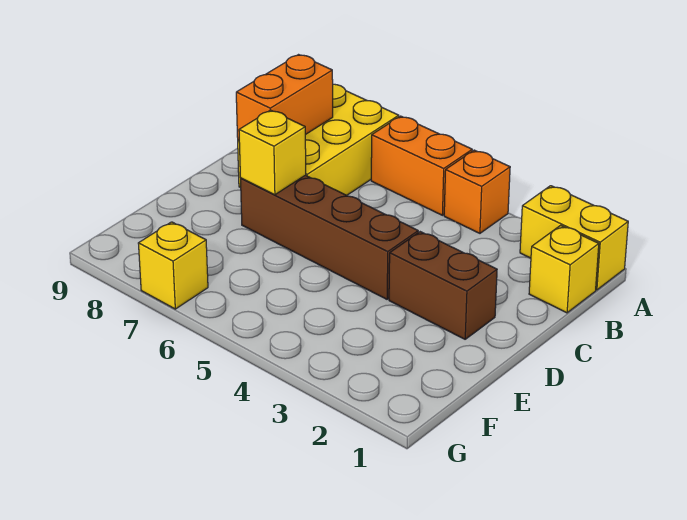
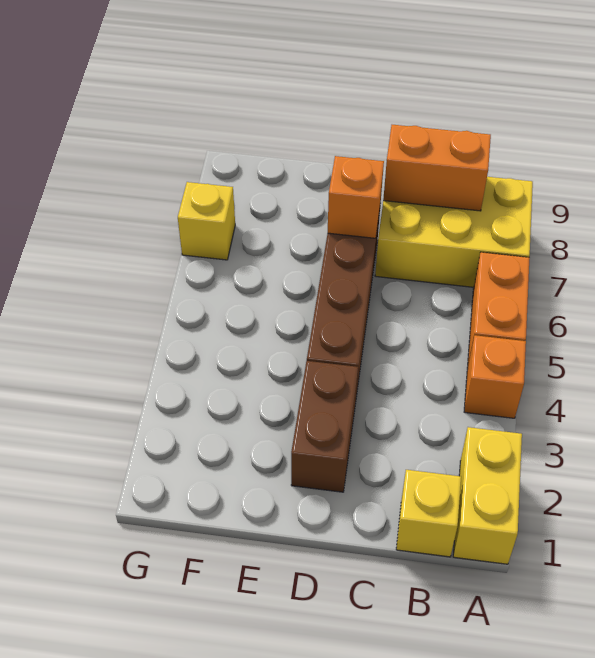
yellow brick D7 level 2 -> orange brick D7 level 2

